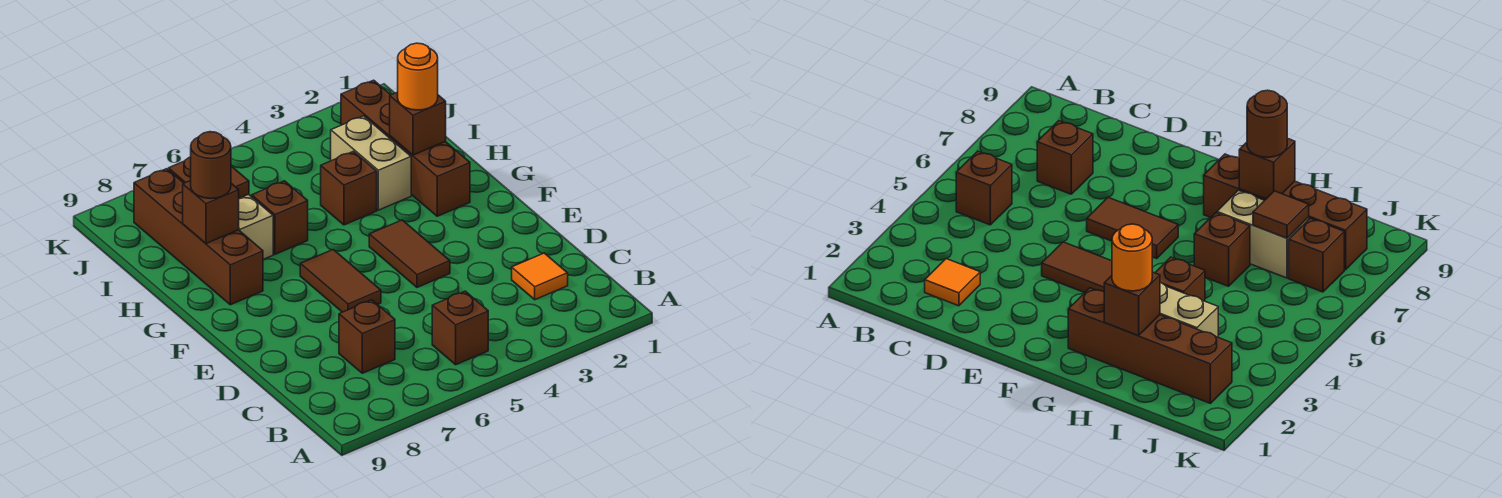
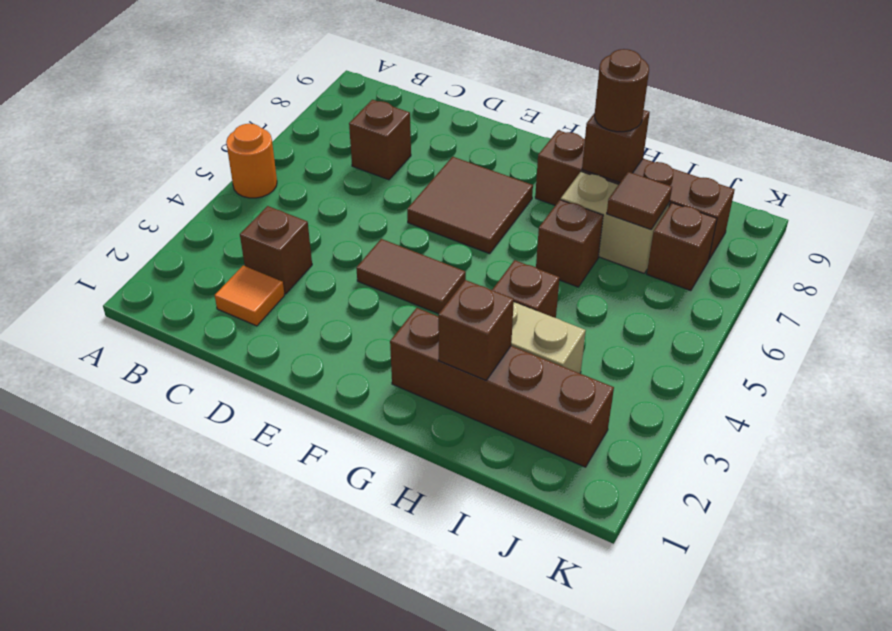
brown brick B5 level 1 -> brown brick C3 level 1
brown tile E6:F6 level 1 -> brown tile E6:F7 level 1
orange round brick H2 level 3 -> orange round brick A5 level 1

